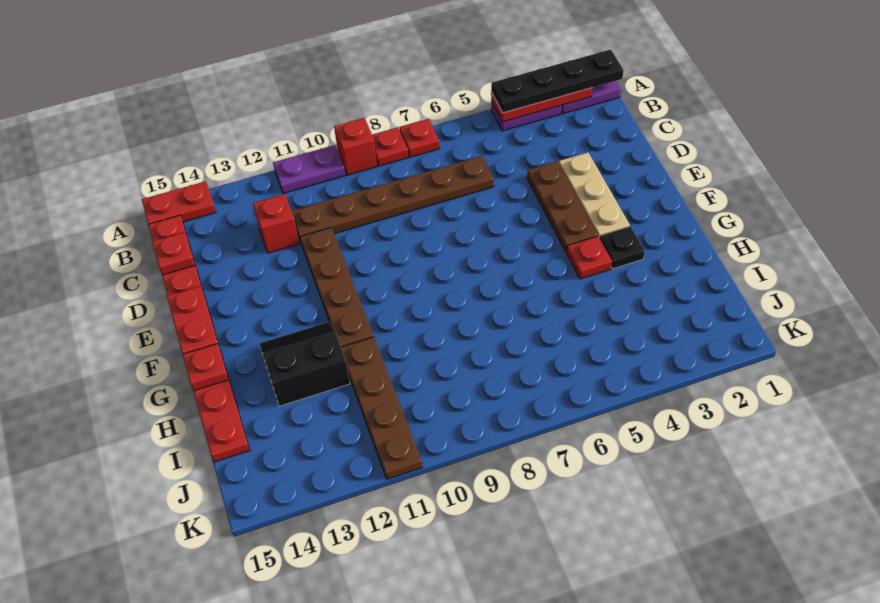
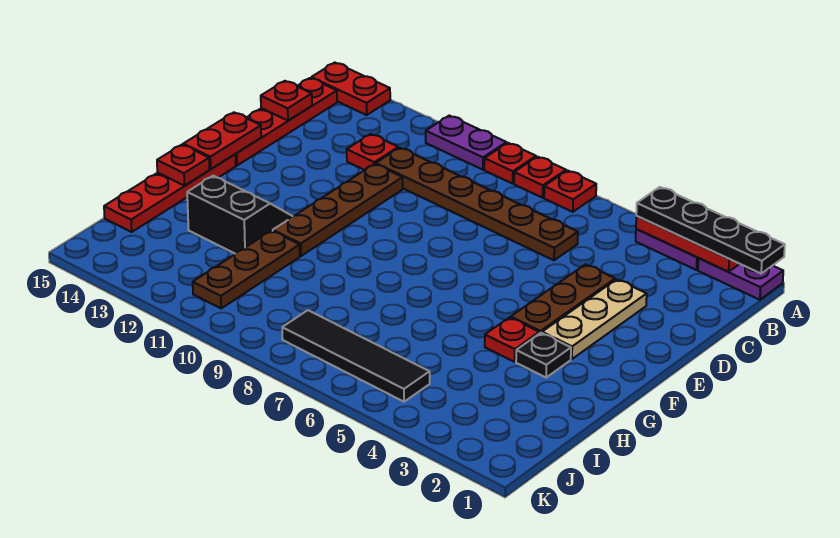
red brick A9 level 1 -> red plate A9 level 1
red brick C12 level 1 -> red plate C12 level 1
brown plate H11:K11 level 1 -> brown plate H11:J11 level 1
none -> black tile J5:J8 level 1

